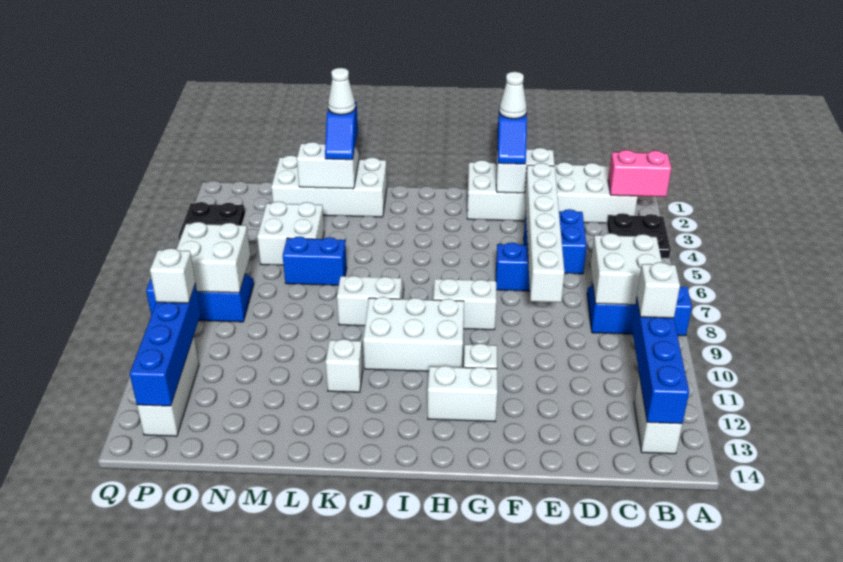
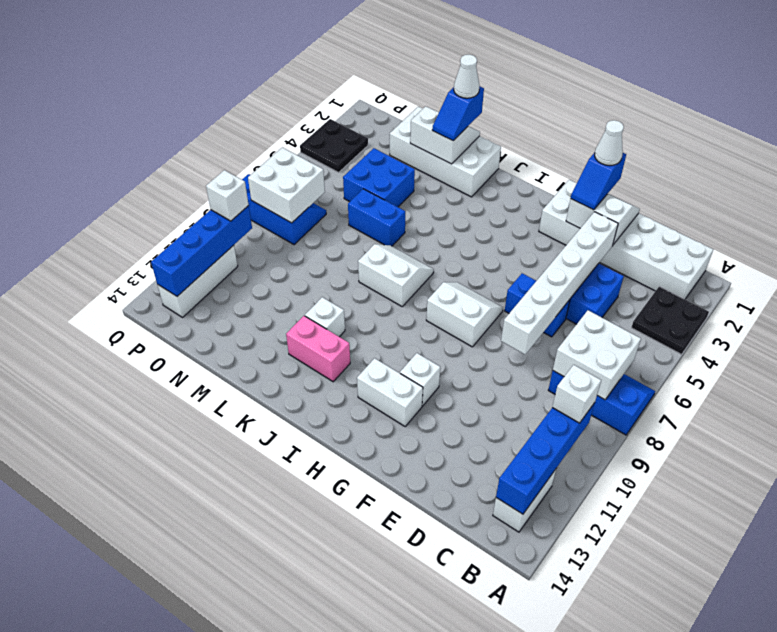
pink brick A2:B2 level 2 -> pink brick J12:K12 level 1
white brick H9:J10 level 1 -> none
white brick M4:N5 level 1 -> blue brick M4:N5 level 1

